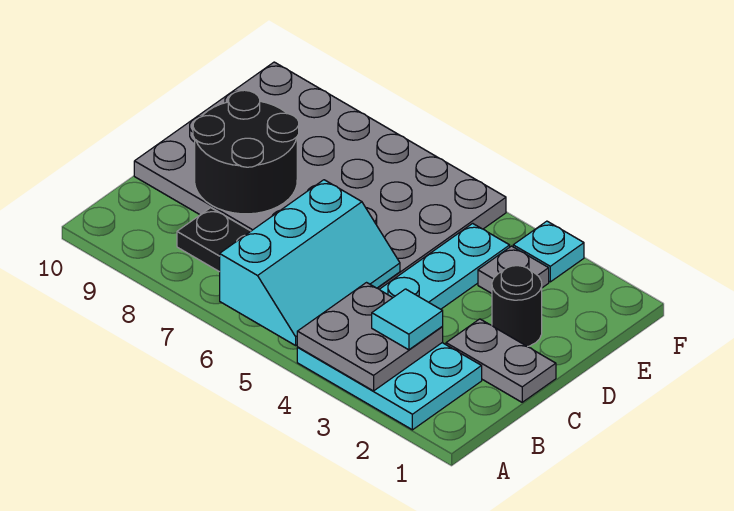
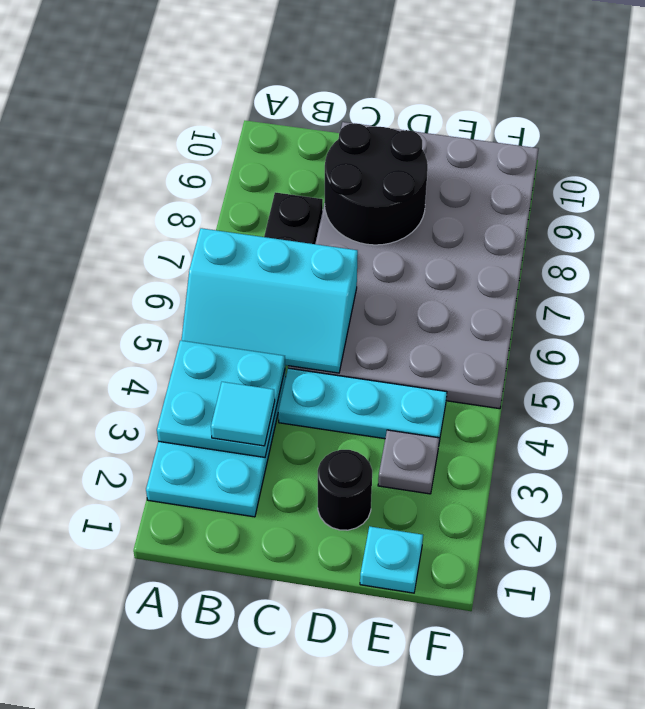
grey plate A3:B4 level 2 -> cyan plate A3:B4 level 2
grey plate C1:C2 level 1 -> none
cyan plate F3 level 1 -> cyan plate E1 level 1

